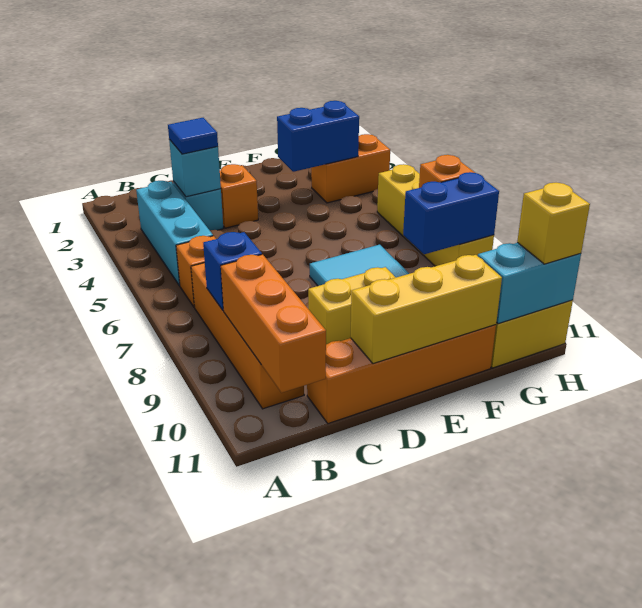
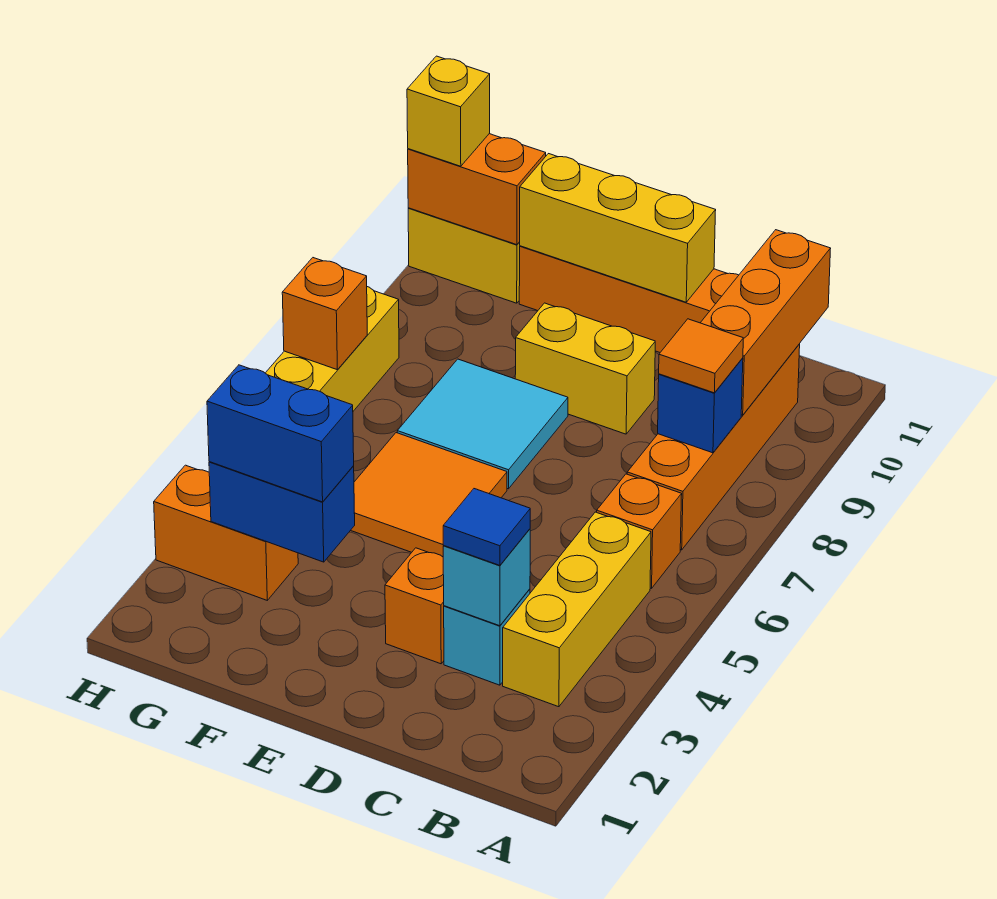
cyan brick B3:B5 level 1 -> yellow brick B3:B5 level 1
none -> orange tile B8 level 3
none -> orange tile E5:F6 level 1
blue brick G8:H8 level 2 -> blue brick F3:G3 level 3
cyan brick G11:H11 level 2 -> orange brick G11:H11 level 2

